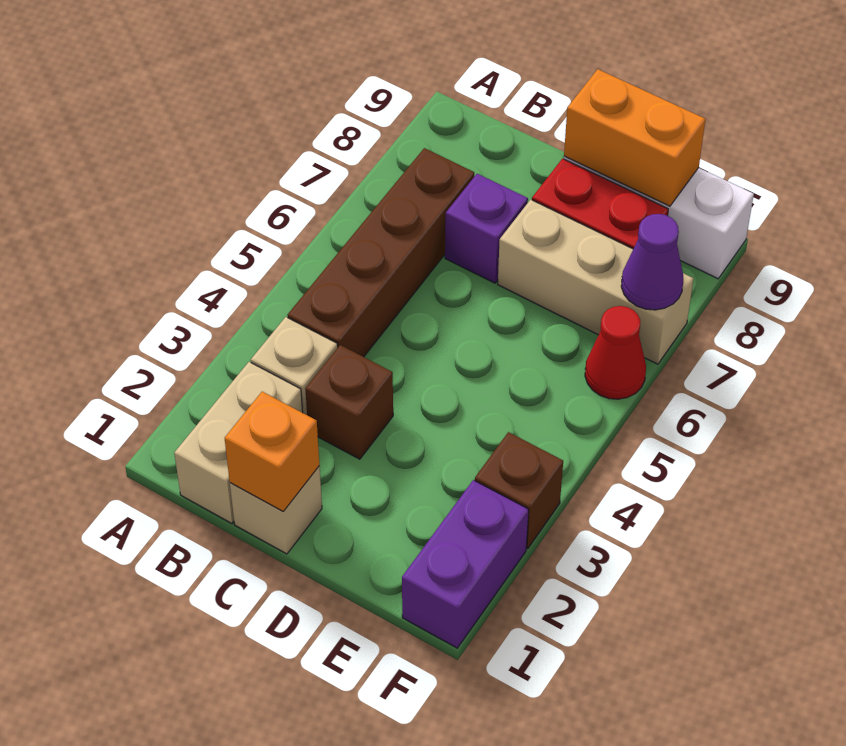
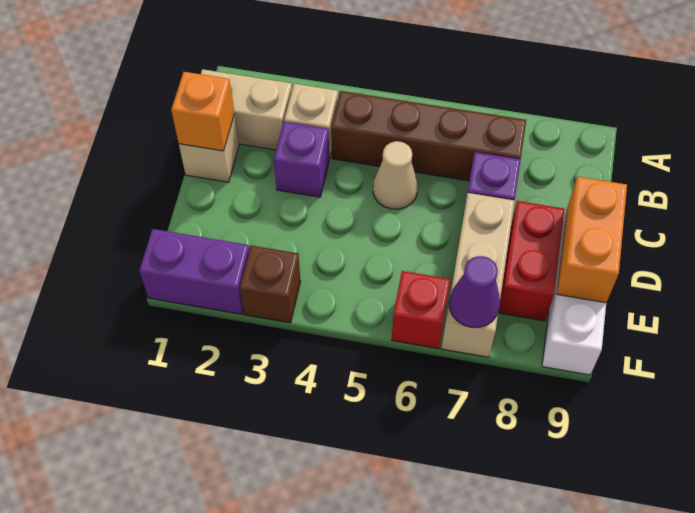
brown brick C3 level 1 -> purple brick C3 level 1
none -> tan cone C5 level 1
red cone F6 level 1 -> red brick F6 level 1

